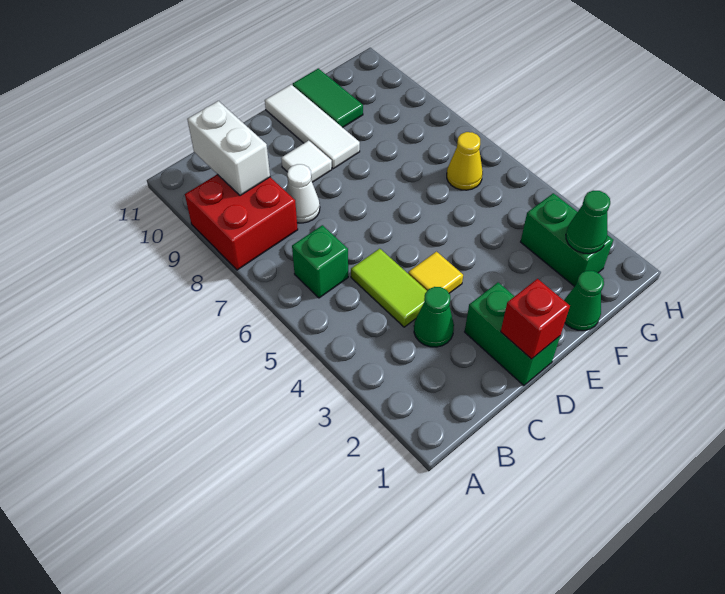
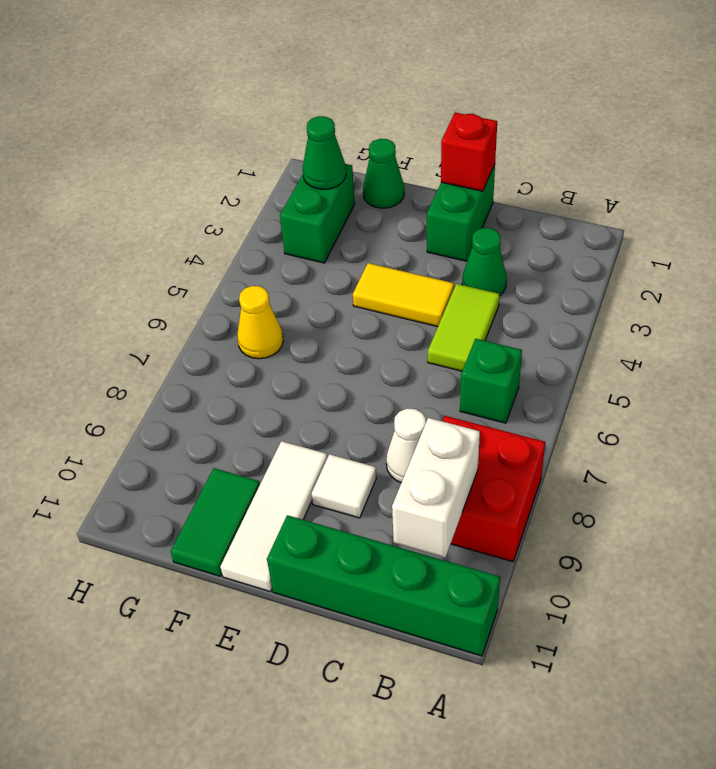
none -> green brick A11:D11 level 1
yellow tile D4 level 1 -> yellow tile D4:E4 level 1

